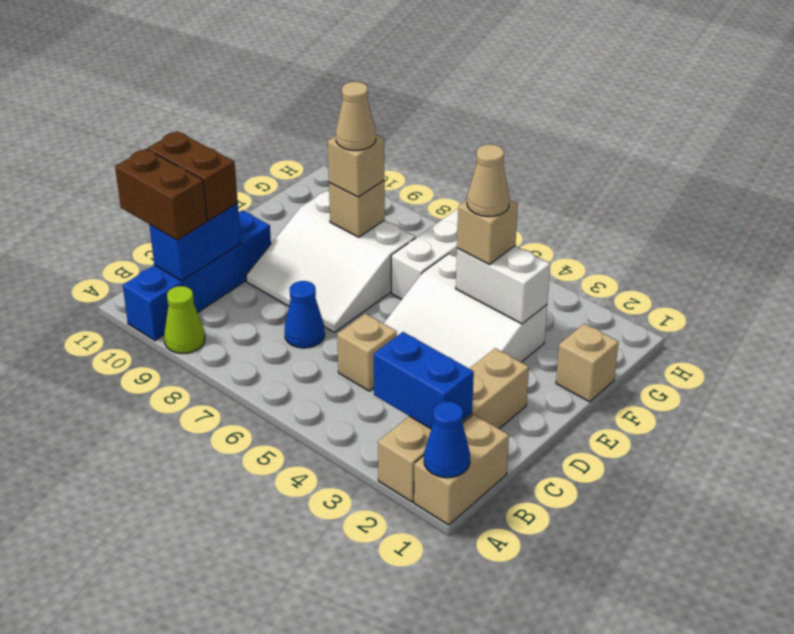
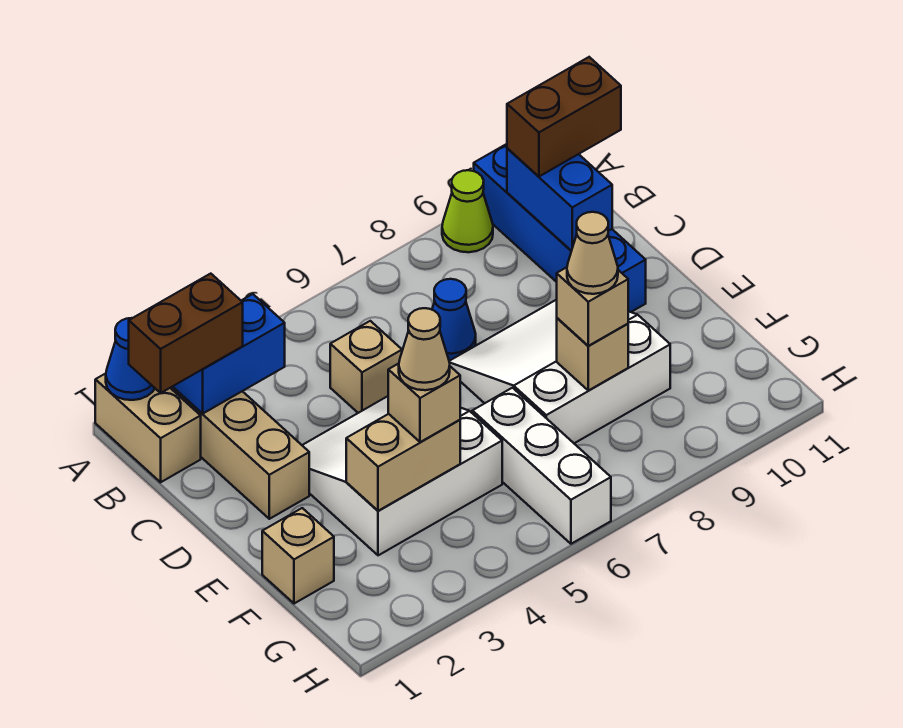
brown brick C10:C11 level 3 -> brown brick B1:B2 level 3
white brick F3:F4 level 2 -> tan brick F3:F4 level 2

